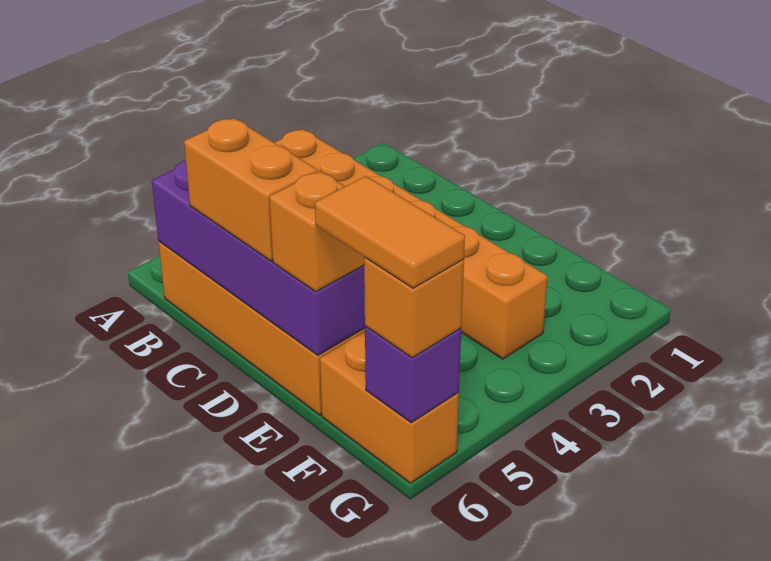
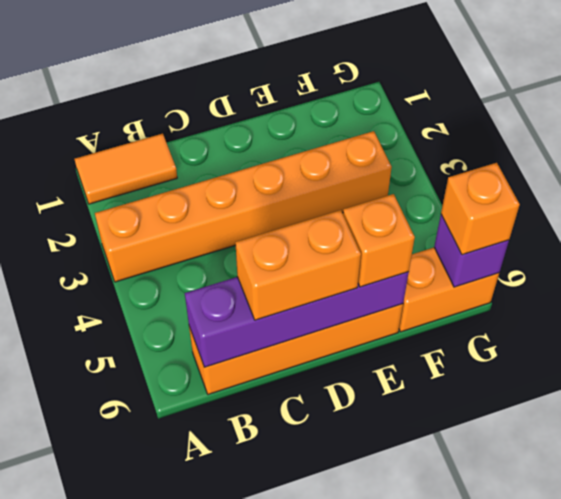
orange tile F6:G6 level 4 -> orange tile A1:B1 level 1

